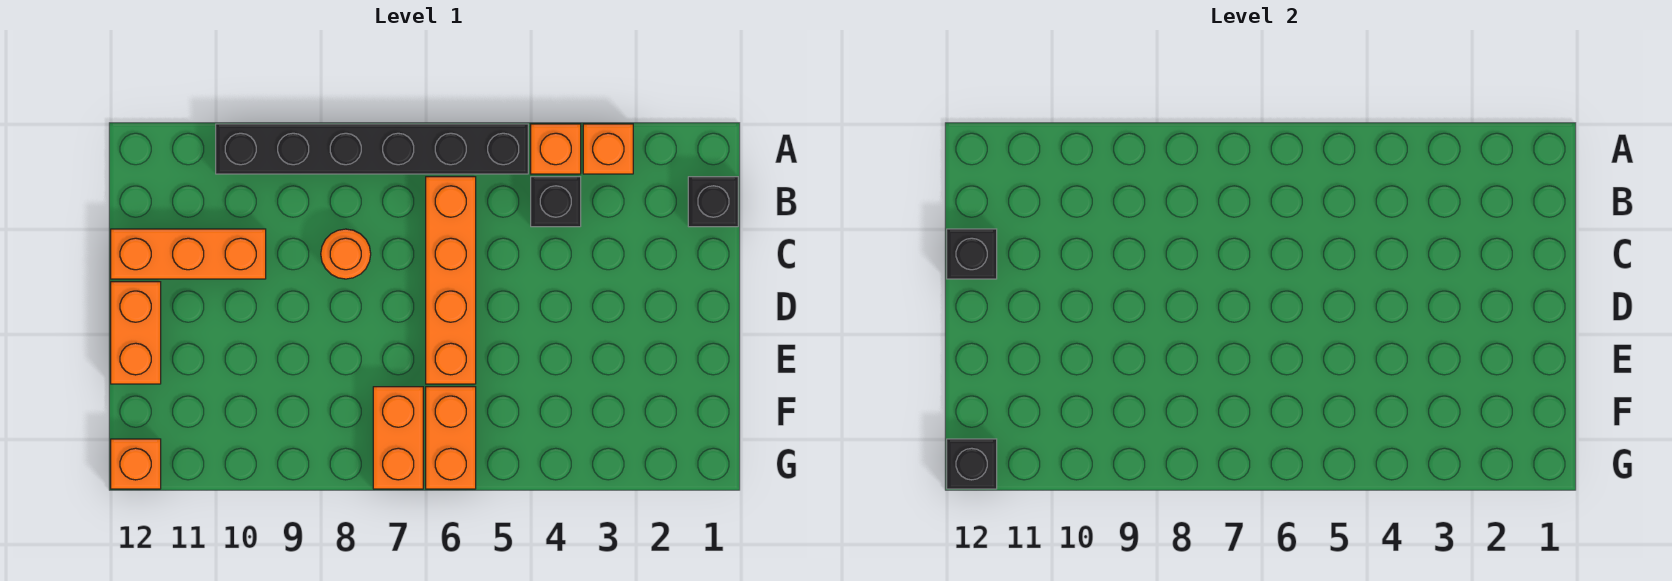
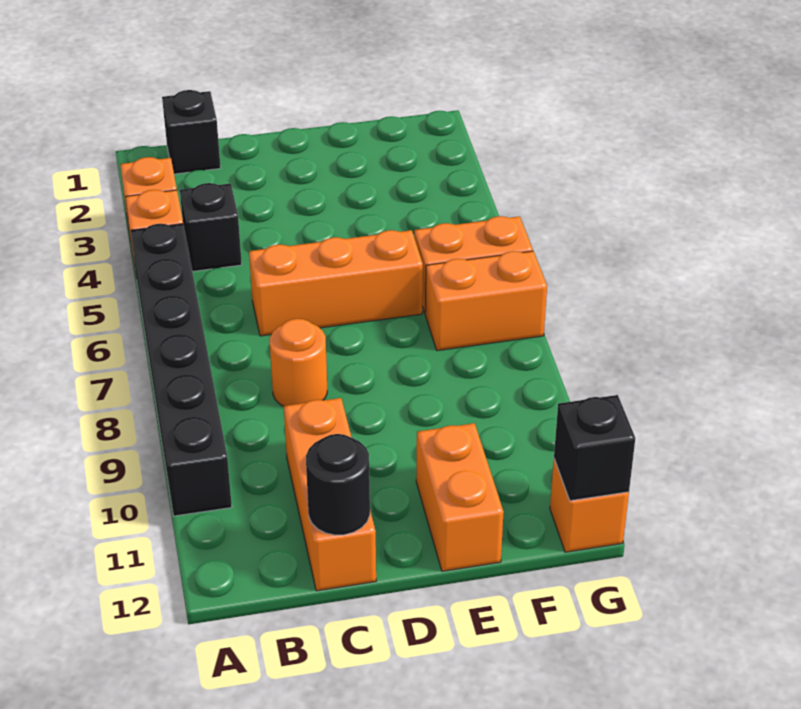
orange brick B6:E6 level 1 -> orange brick C6:E6 level 1
black brick C12 level 2 -> black round brick C12 level 2
orange brick D12:E12 level 1 -> orange brick E11:E12 level 1

